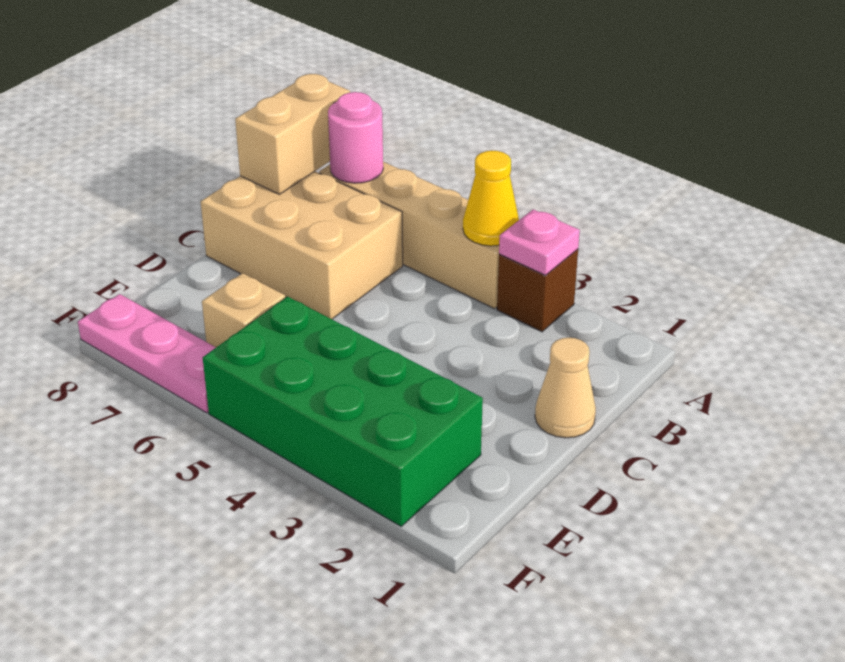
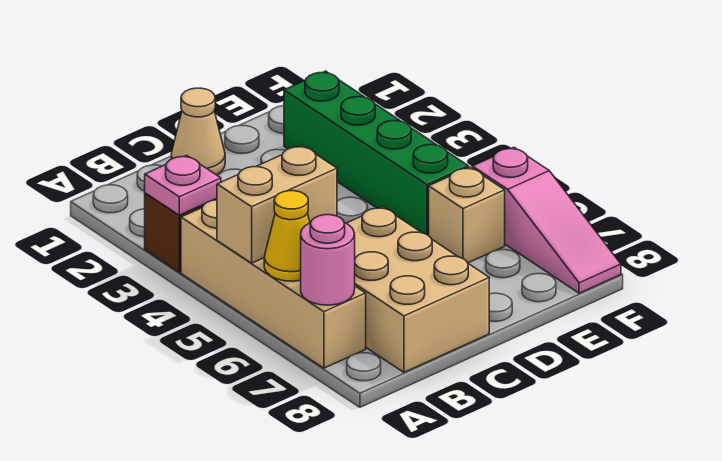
yellow cone A4 level 2 -> yellow cone A6 level 2
tan brick A8:B8 level 2 -> tan brick A5:B5 level 2
green brick E2:F5 level 1 -> green brick E2:E5 level 1
pink plate F6:F8 level 1 -> pink slope F6:F8 level 1 top 6

